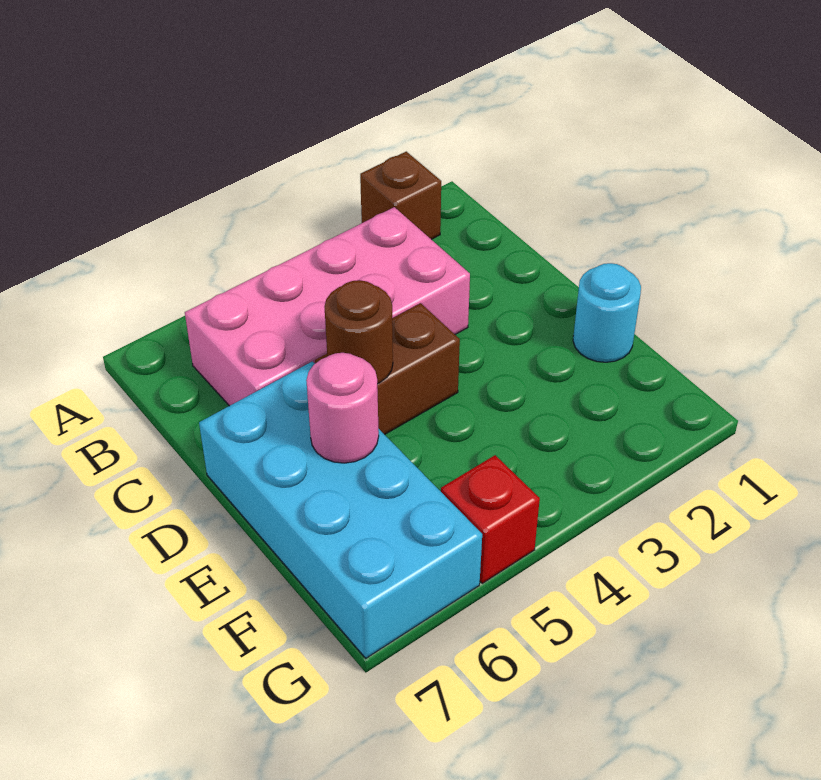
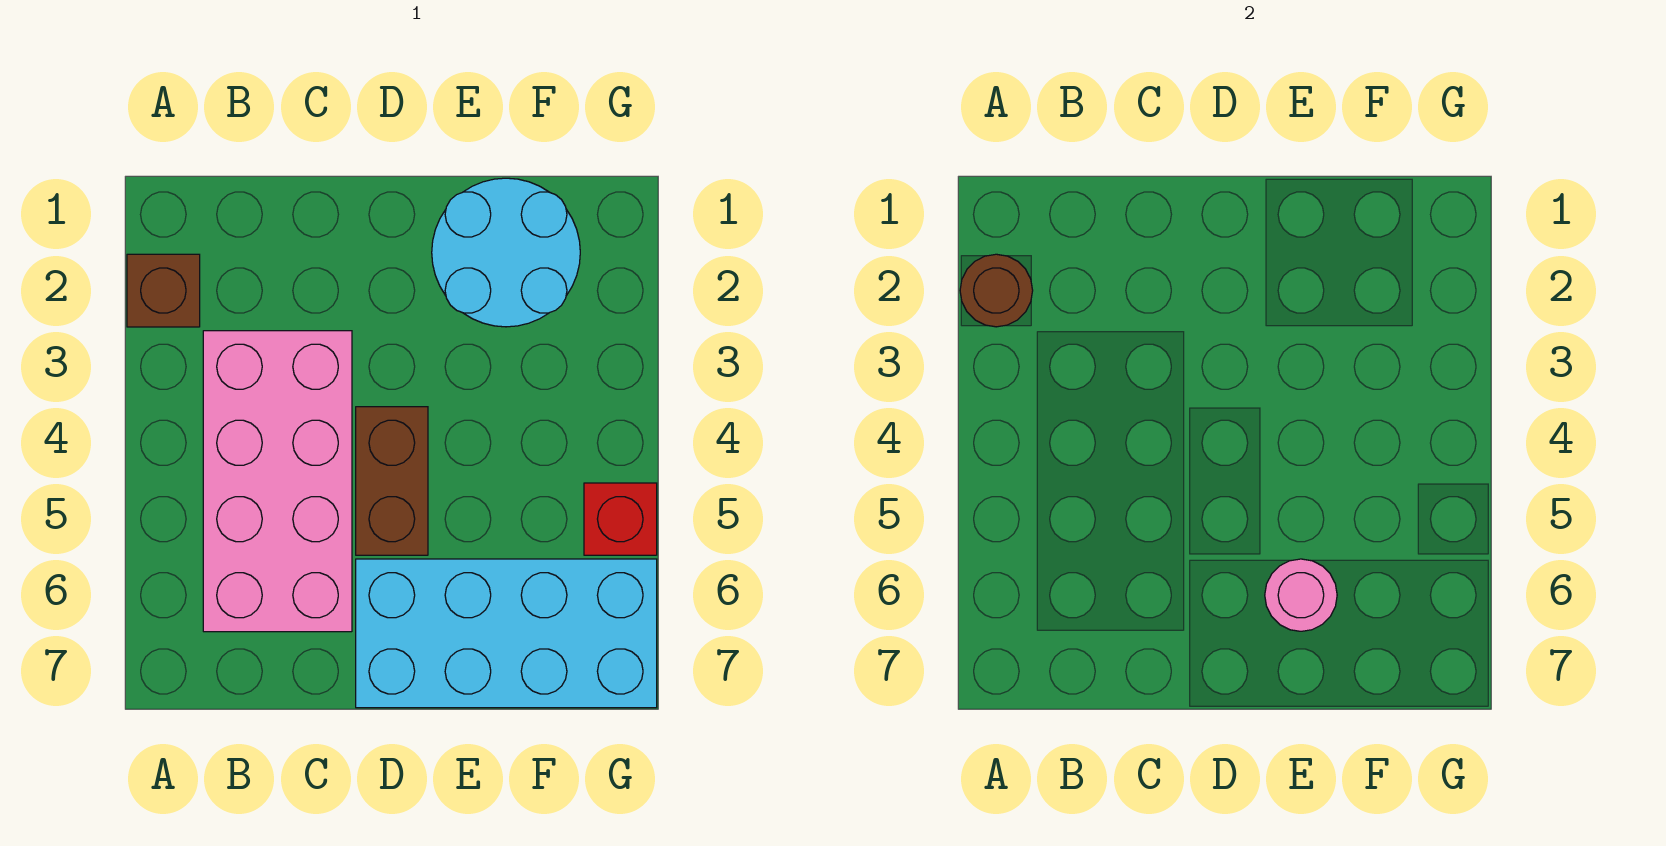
brown round brick D5 level 2 -> brown round brick A2 level 2
cyan round brick E1 level 1 -> cyan round brick E1:F2 level 1

